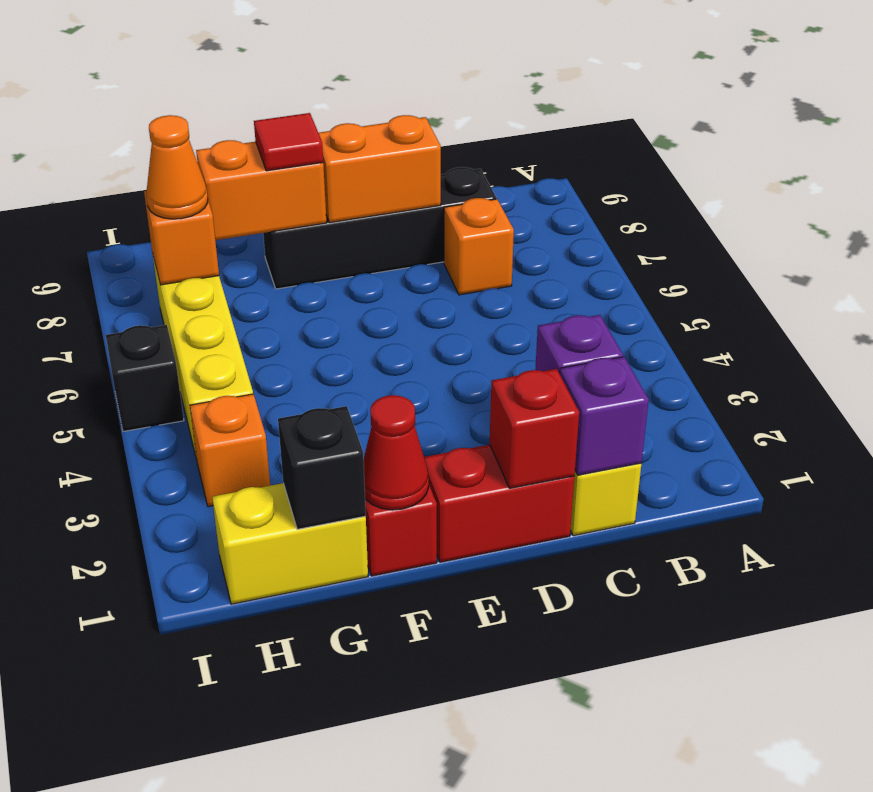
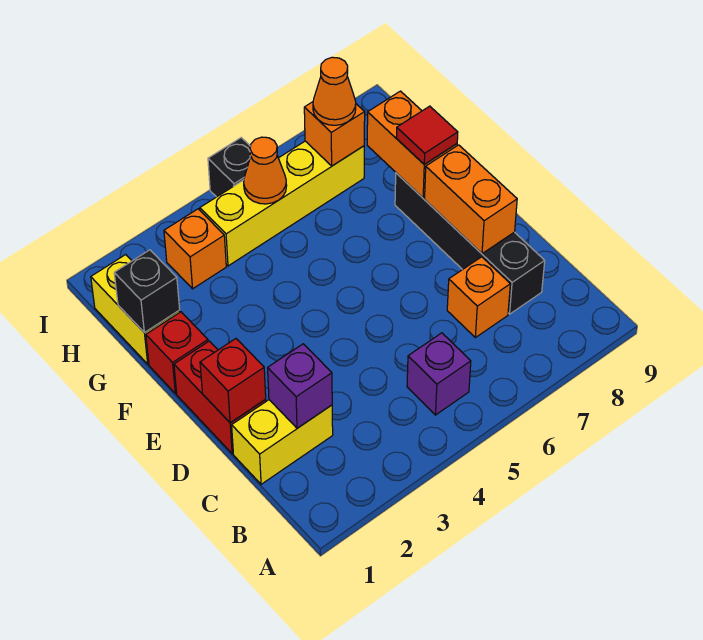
purple brick C1 level 2 -> purple brick B5 level 1
red cone F1 level 2 -> none
none -> orange cone H5 level 2

